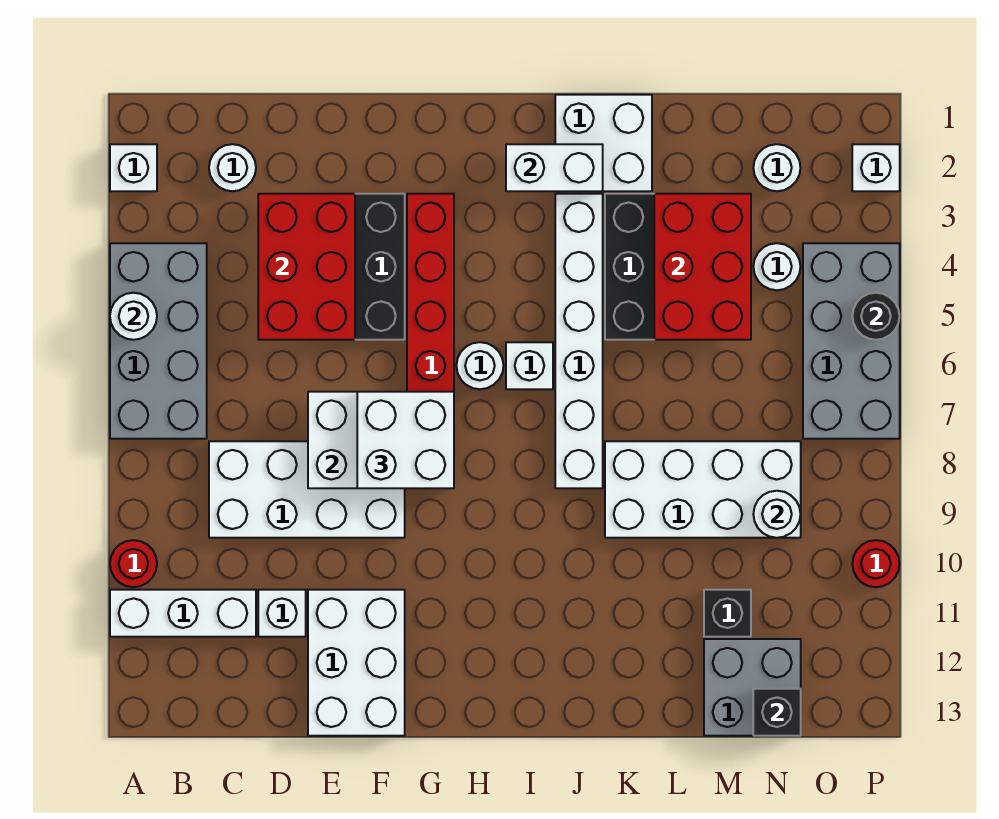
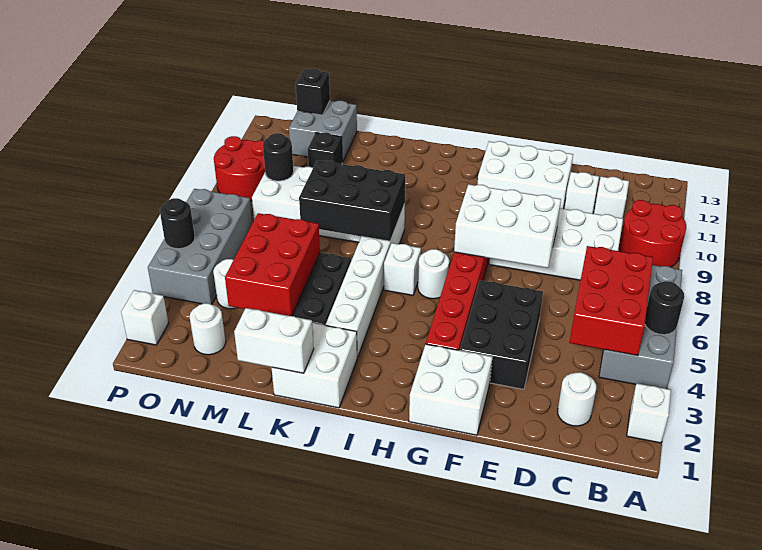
white round brick A5 level 2 -> black round brick A5 level 2
red round brick A10 level 1 -> red round brick A9:B10 level 1
white brick A11:C11 level 1 -> white brick C11 level 1
red brick D3:E5 level 2 -> red brick B4:C6 level 2
white brick E11:F13 level 1 -> white brick E11:G12 level 1
white brick F7:G8 level 3 -> white brick F1:G2 level 1
white brick I2:J2 level 2 -> white brick K1:L1 level 2
none -> black brick J7:L8 level 2
white round brick N9 level 2 -> black round brick N9 level 2
red round brick P10 level 1 -> red round brick O9:P10 level 1

